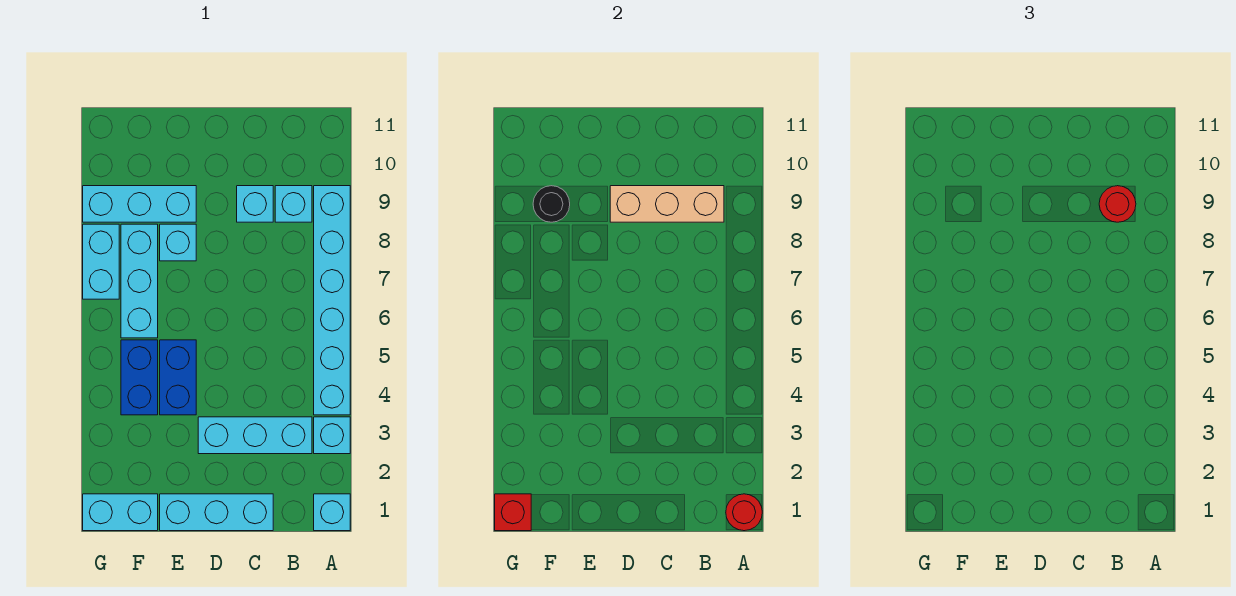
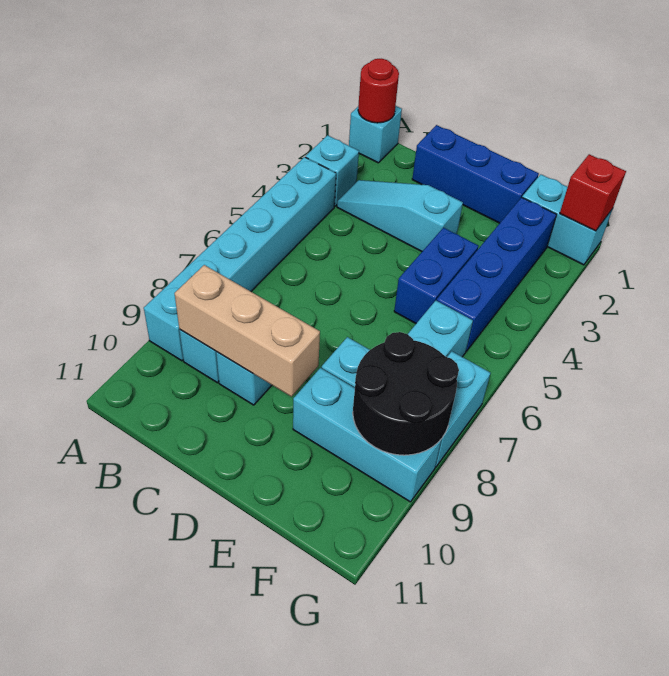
cyan brick B3:D3 level 1 -> cyan slope B3:D3 level 1 top D
red round brick B9 level 3 -> none
cyan brick C1:E1 level 1 -> blue brick C1:E1 level 1
blue brick F4:F5 level 1 -> blue brick F2:F5 level 1
black round brick F9 level 2 -> black round brick F8:G9 level 2

